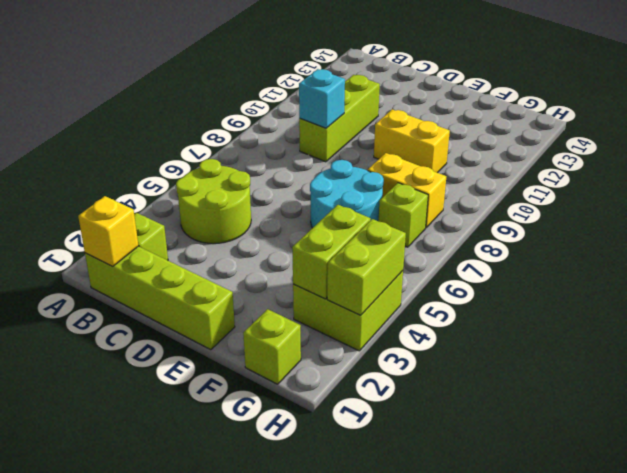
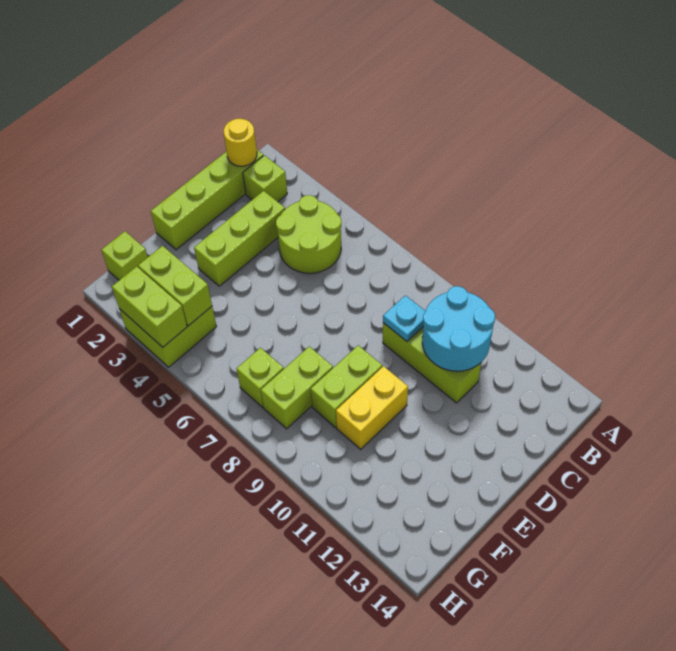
yellow brick B1 level 2 -> yellow round brick B1 level 2
none -> lime brick C3:E3 level 1
cyan brick C9 level 2 -> cyan plate C9 level 2
cyan round brick E6:F7 level 1 -> cyan round brick B10:C11 level 2
none -> lime brick E9:F9 level 1
yellow brick F8:G8 level 1 -> lime brick F8:G8 level 1

